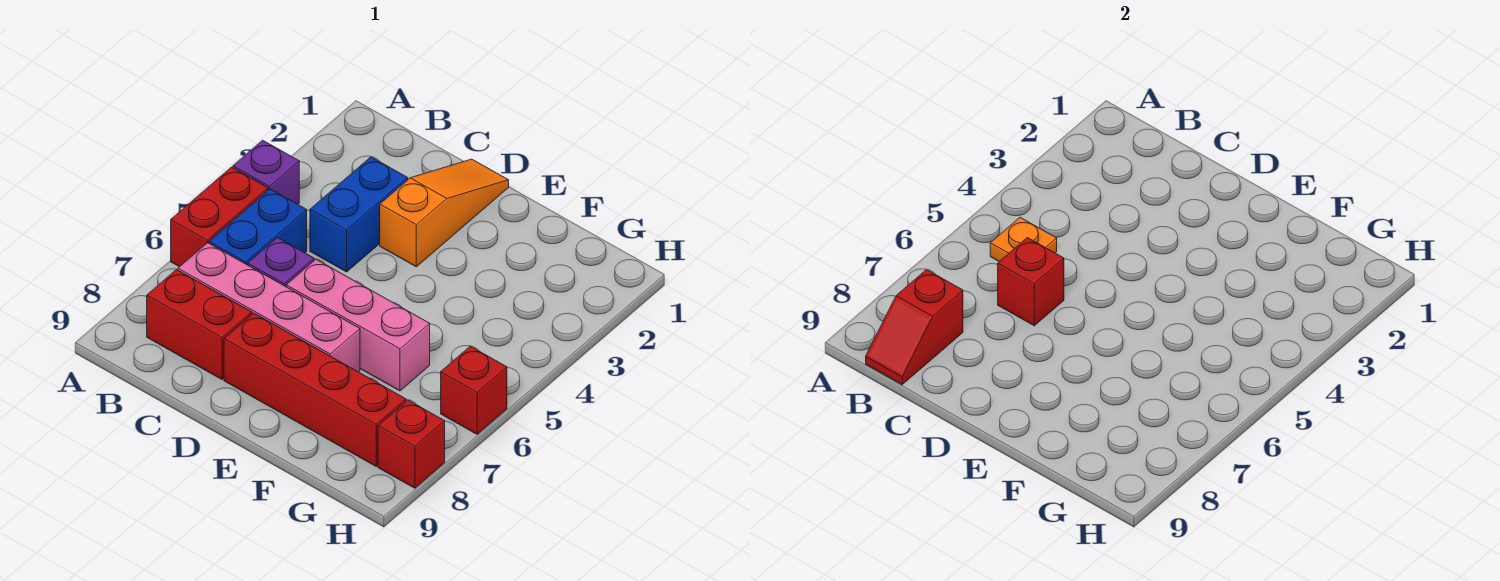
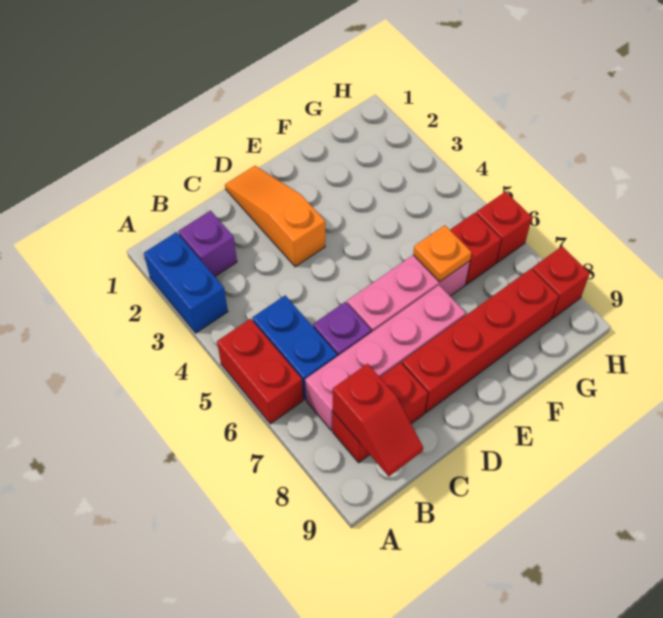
purple brick A4 level 1 -> purple brick B2 level 1
orange plate B5 level 2 -> orange plate F6 level 2
blue brick C3:C4 level 1 -> blue brick A2:A3 level 1
red brick C6 level 2 -> red brick G6 level 1

